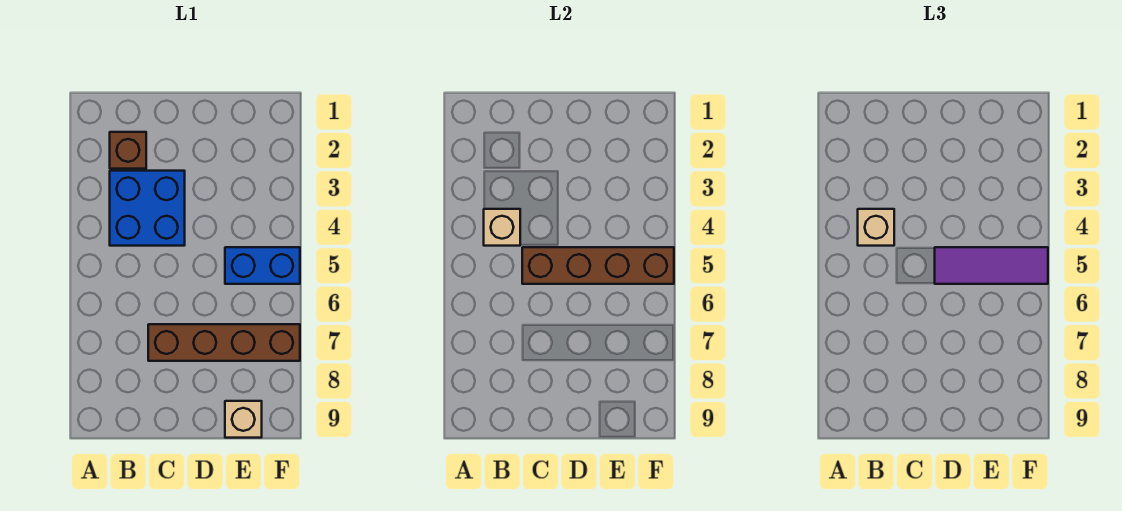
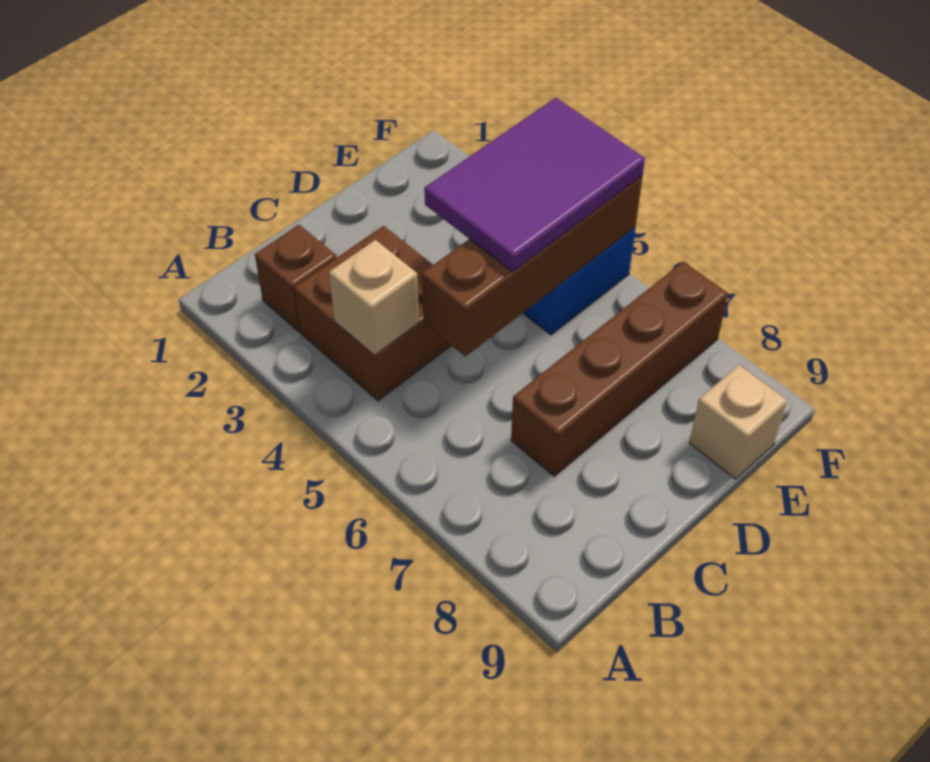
blue brick B3:C4 level 1 -> brown brick B3:C4 level 1
tan brick B4 level 3 -> none
purple tile D5:F5 level 3 -> purple tile D4:F5 level 3

